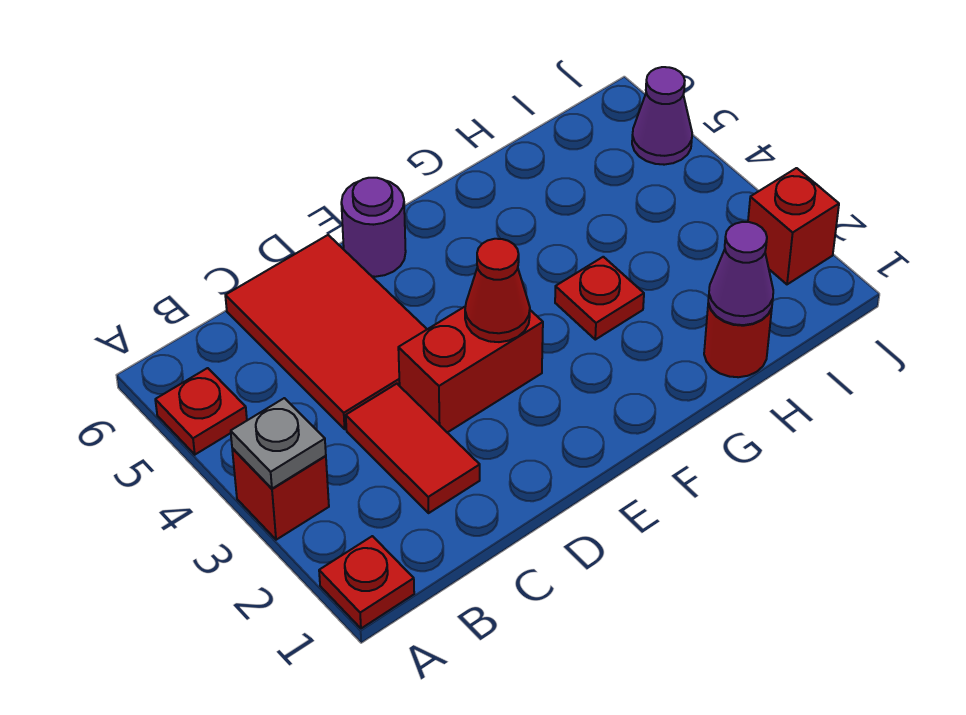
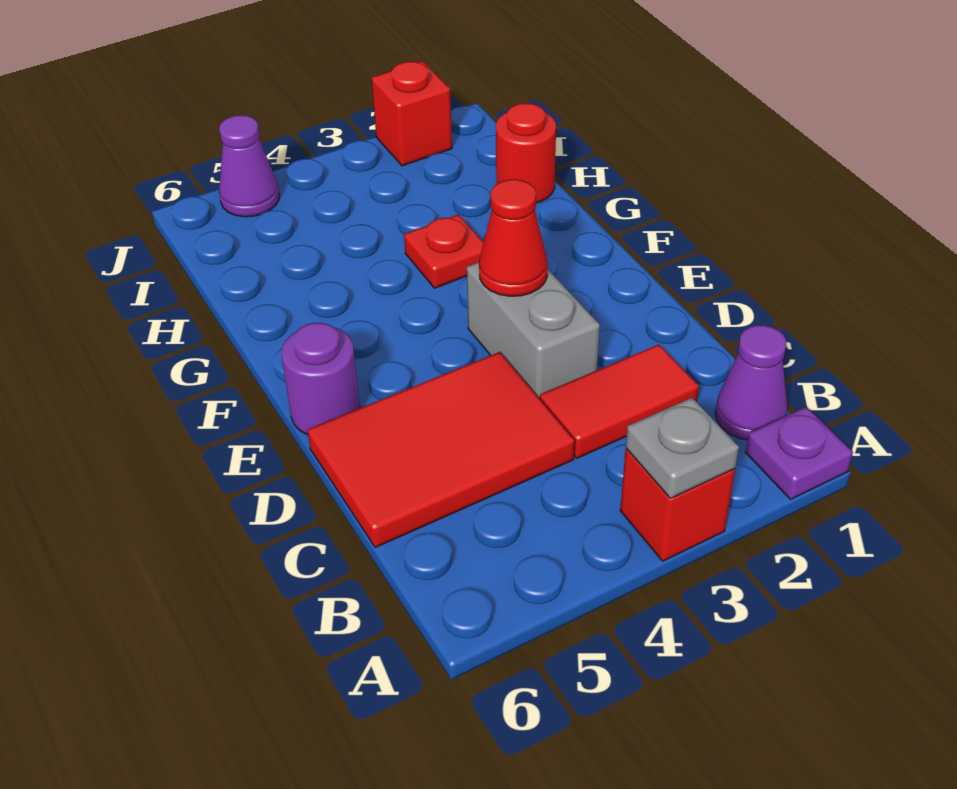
red plate A1 level 1 -> purple plate A1 level 1
red plate A5 level 1 -> none
red brick D3:E3 level 1 -> grey brick D3:E3 level 1
purple cone H1 level 2 -> purple cone B1 level 1

